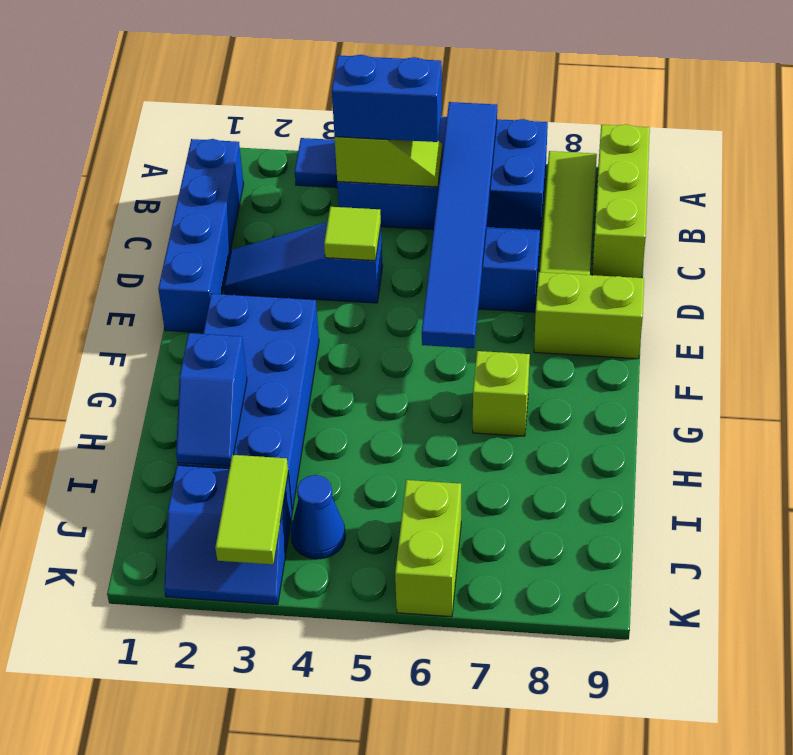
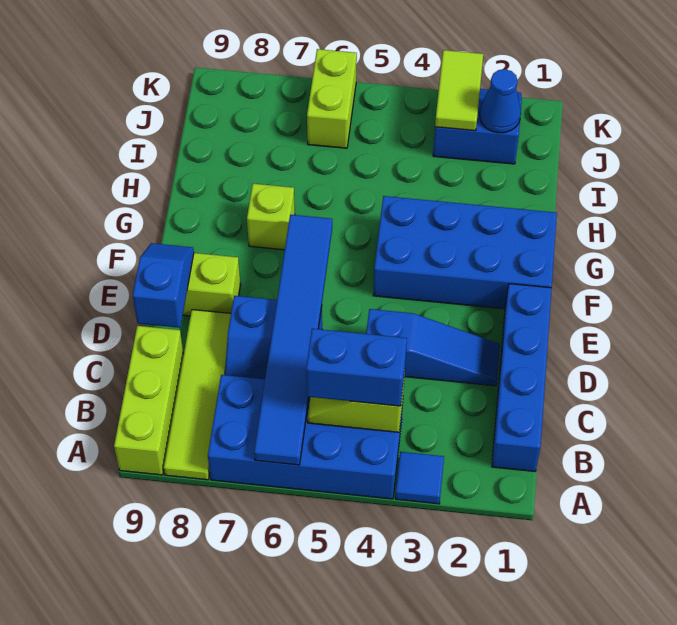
lime tile D4 level 2 -> none
blue brick F2:I3 level 1 -> blue brick F1:G4 level 1
blue slope H2:I2 level 2 top H -> blue slope D9:E9 level 2 top D
blue cone J4 level 1 -> blue cone J2 level 2

